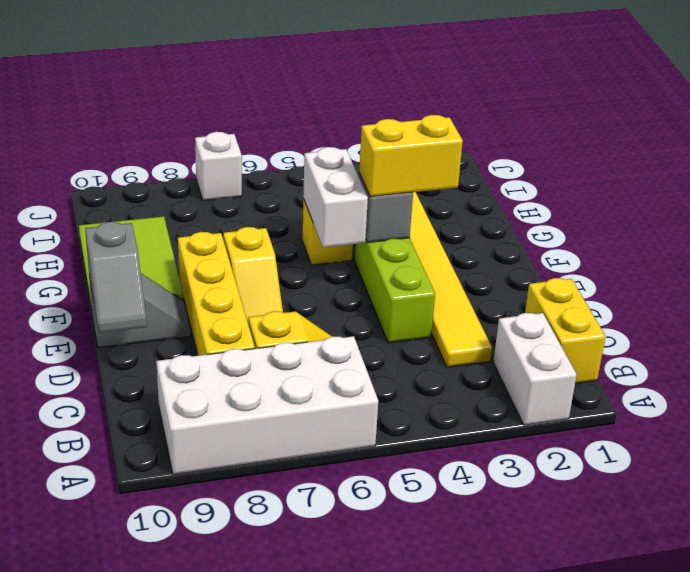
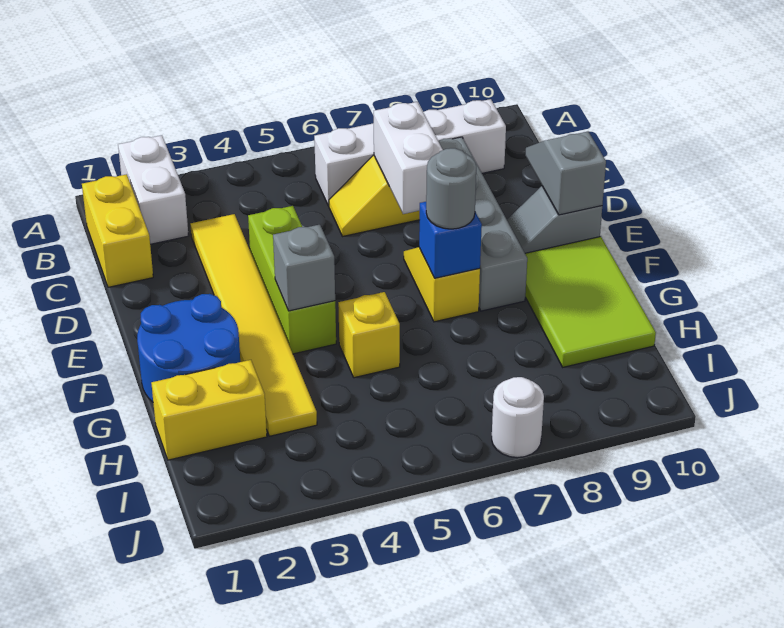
white brick A6:B9 level 1 -> white brick B6:B9 level 1
yellow brick C8:F8 level 1 -> grey brick C8:F8 level 1
none -> blue round brick F1:G2 level 1
yellow brick F3:F4 level 3 -> yellow brick H1:H2 level 1
white brick F5:G5 level 2 -> white brick C7:D7 level 2
none -> blue brick F7 level 2
none -> grey round brick F7 level 3
white brick J7 level 1 -> white round brick J7 level 1

